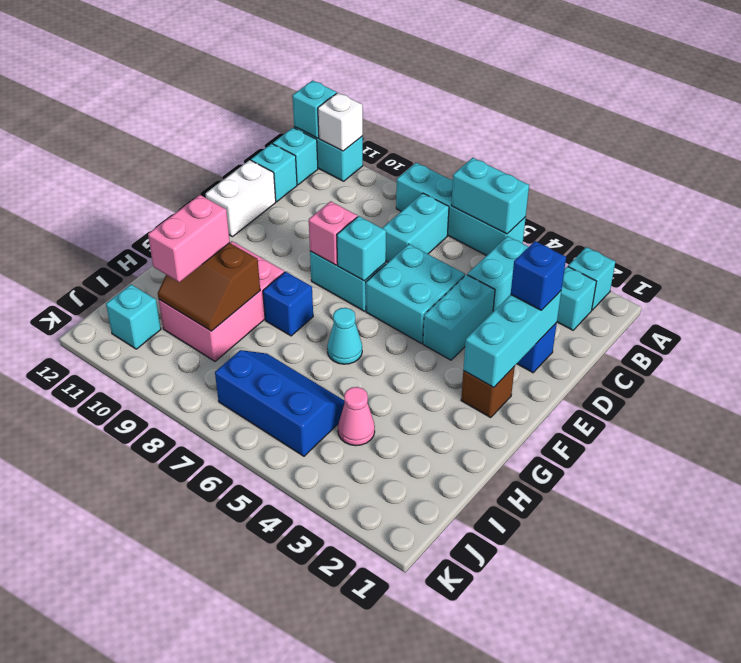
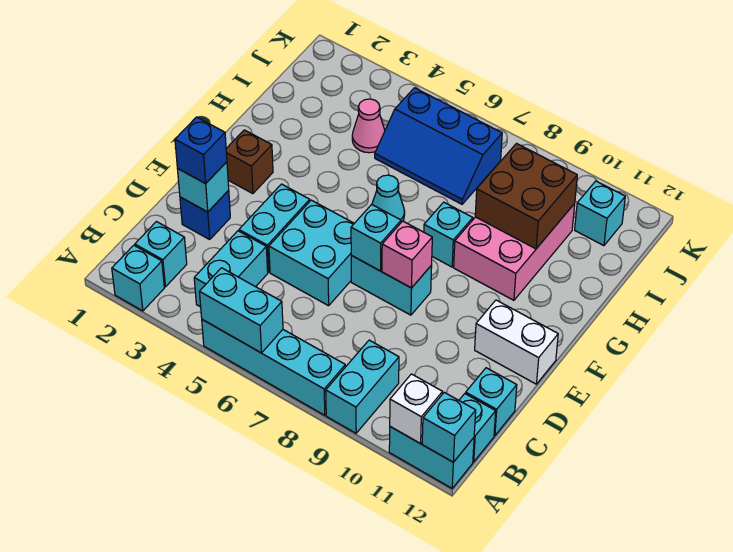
cyan brick B7:C7 level 1 -> cyan brick A9:B9 level 1
cyan brick D2:F2 level 2 -> cyan brick D2 level 2
white brick D12:E12 level 1 -> white brick E11:E12 level 1
blue brick G8 level 1 -> cyan brick G8 level 1
brown slope H9:I10 level 2 top H -> brown brick H9:I10 level 2
pink brick H10:I10 level 3 -> none

